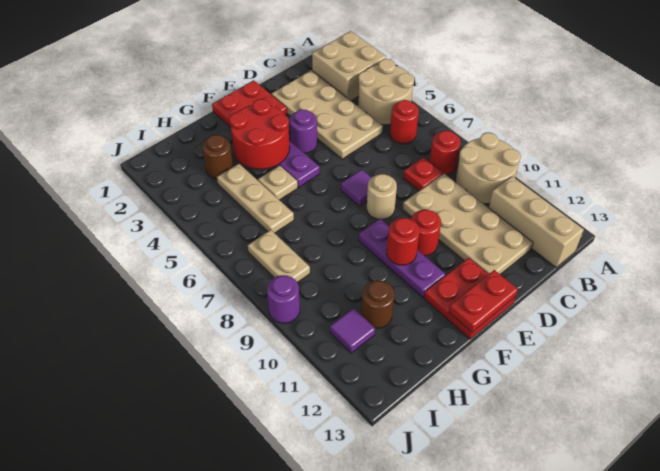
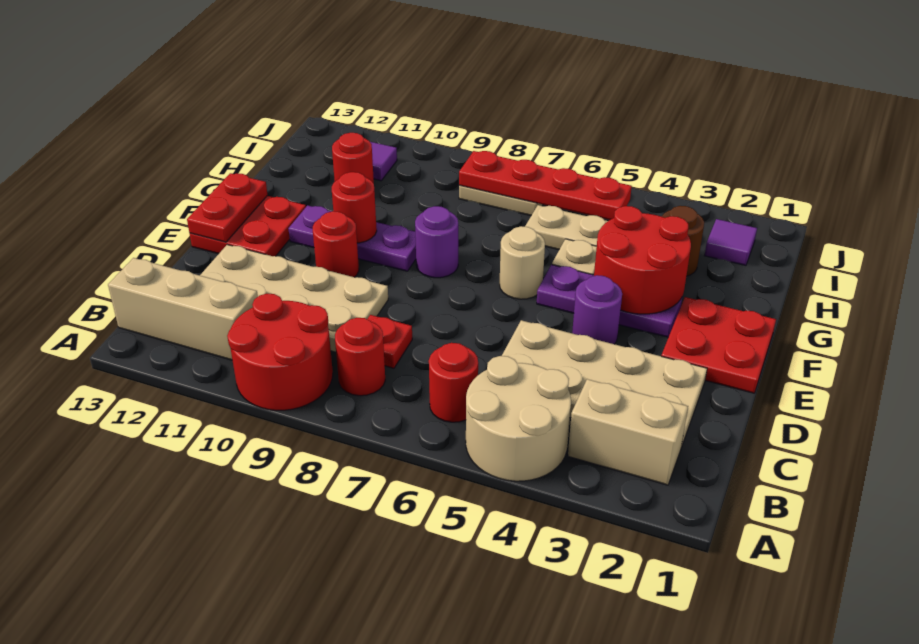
tan brick A2:B3 level 1 -> tan brick B2:B3 level 1
tan round brick A9:B10 level 1 -> red round brick A9:B10 level 1
purple tile E7 level 1 -> purple tile I2 level 1
tan round brick E8 level 1 -> tan round brick F6 level 1
brown round brick H11 level 1 -> red round brick H11 level 1
none -> red plate I5:I8 level 2
purple round brick J9 level 1 -> purple round brick F8 level 1

